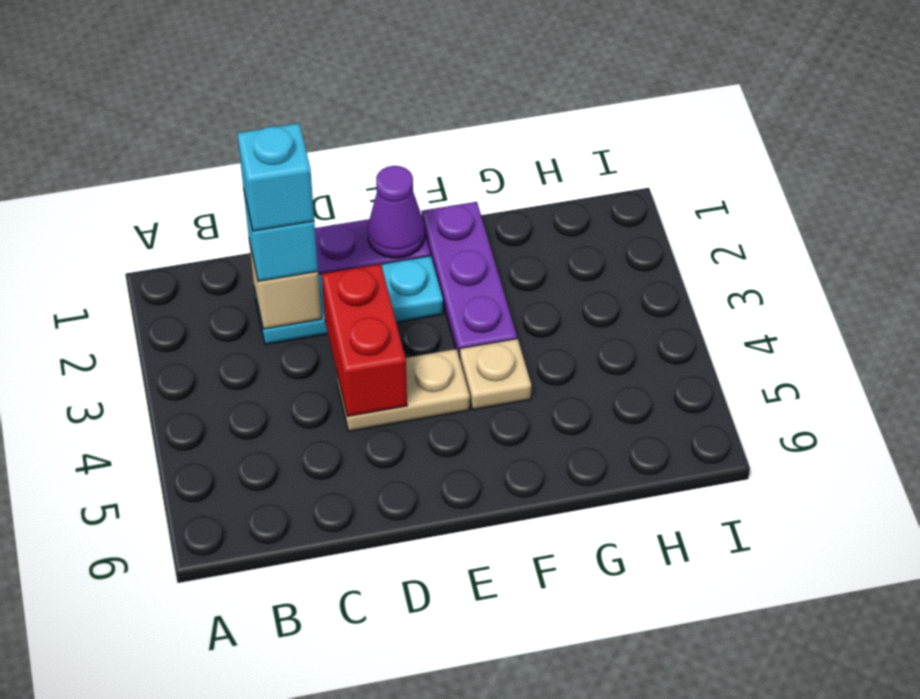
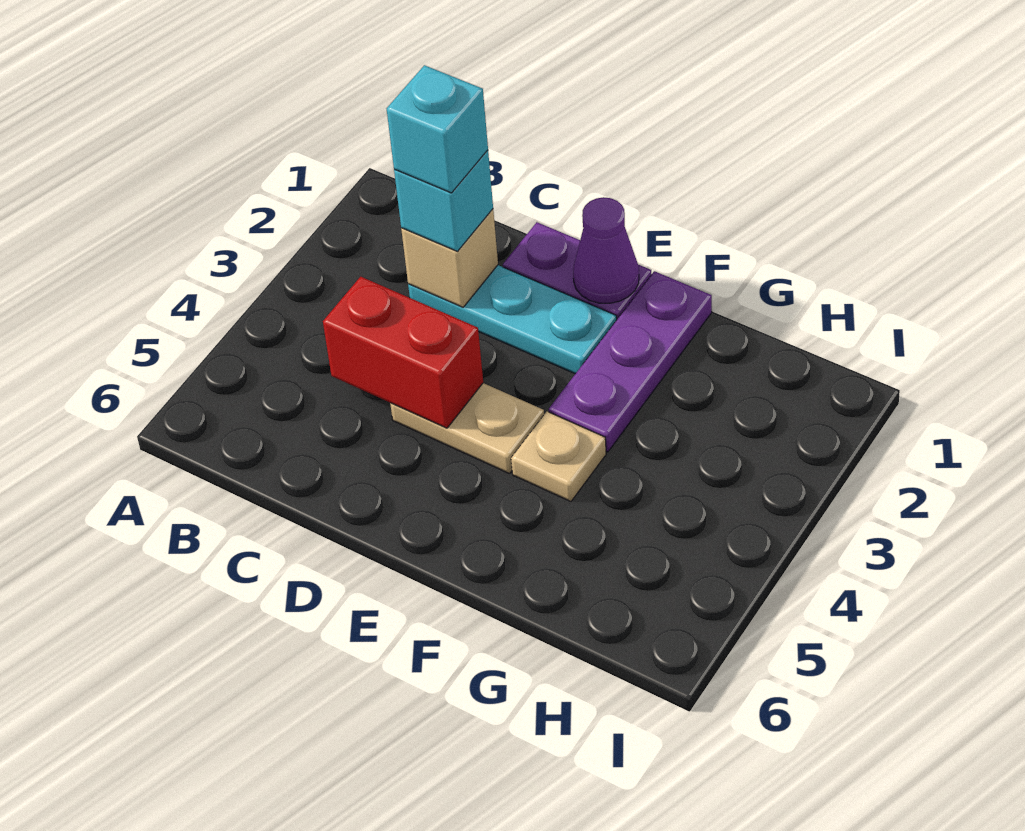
red brick D3:D4 level 2 -> red brick C4:D4 level 2

